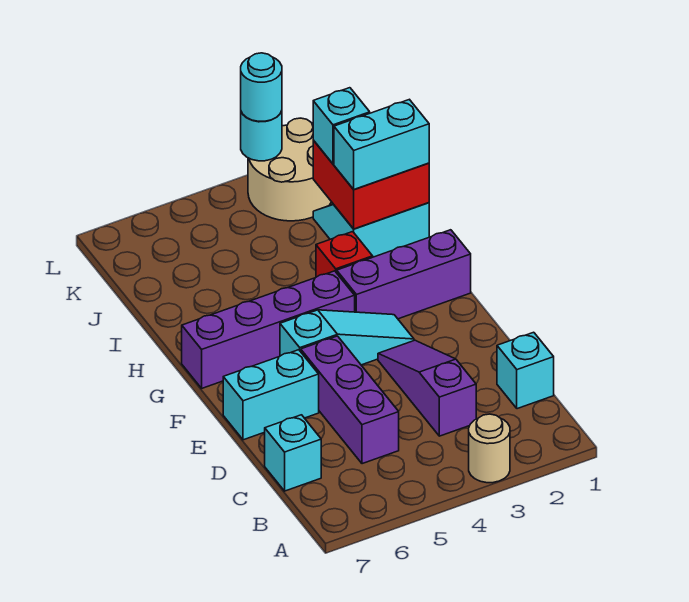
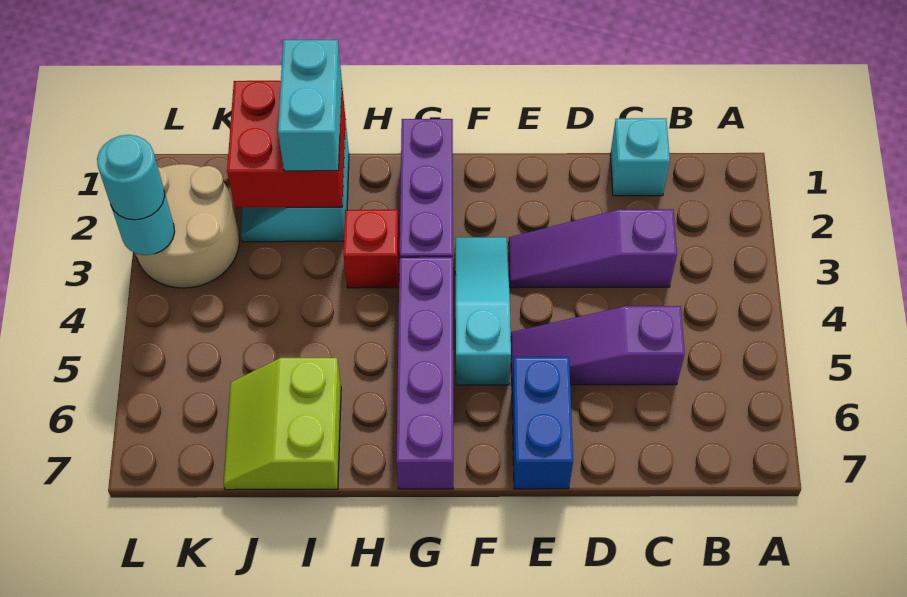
tan round brick A3 level 1 -> none
purple brick C5:E5 level 1 -> purple slope C5:E5 level 1 top C
cyan brick C7 level 1 -> none
cyan brick E6:E7 level 1 -> blue brick E6:E7 level 1
none -> lime slope I6:J7 level 1 top I
cyan brick J2 level 3 -> none

